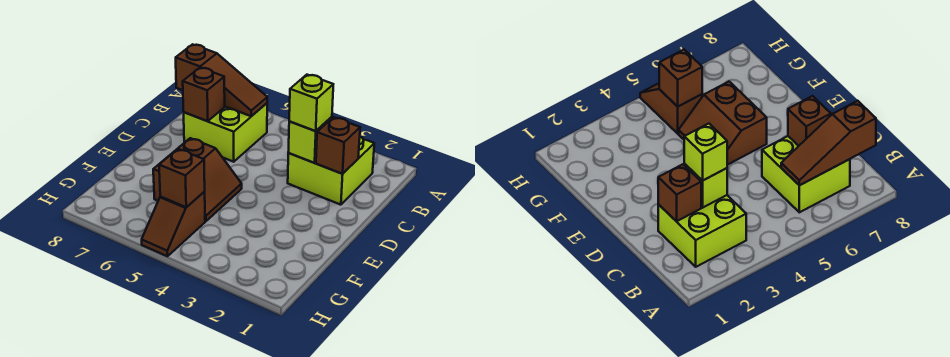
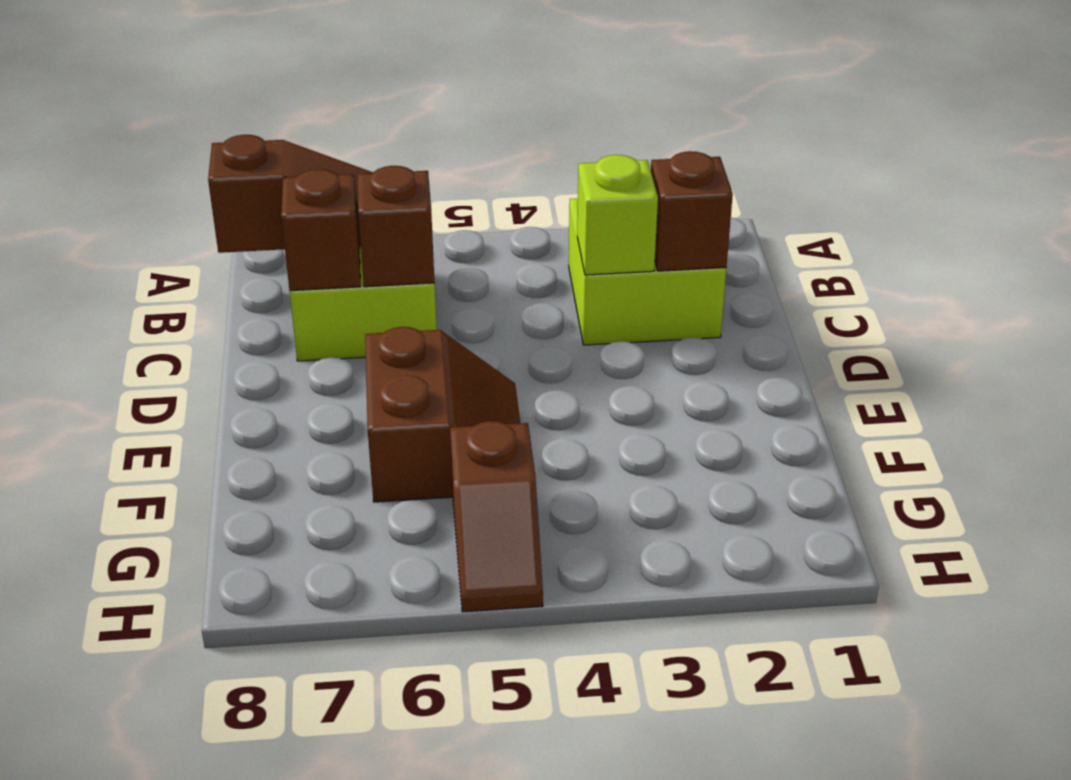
lime brick C3 level 3 -> none
brown brick G5 level 2 -> brown brick C6 level 2

